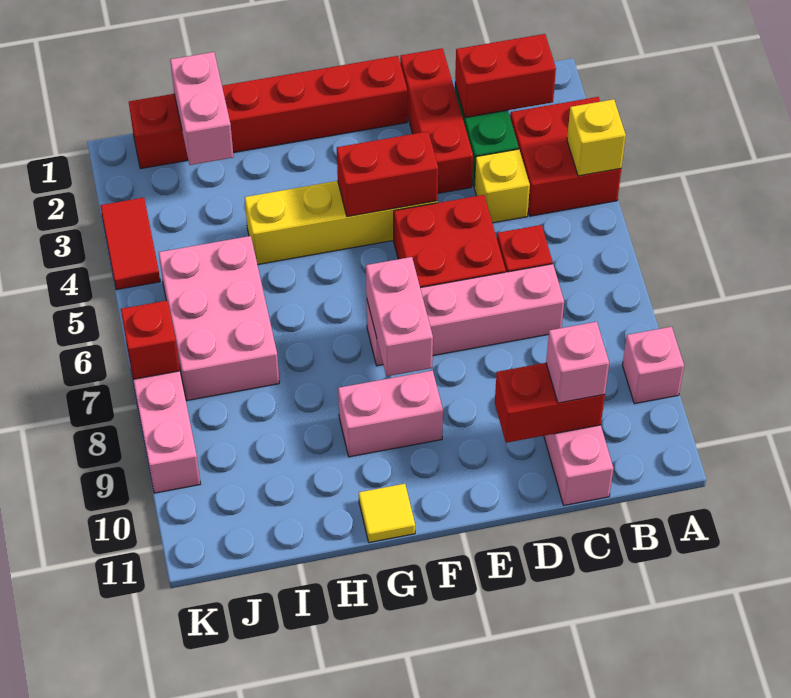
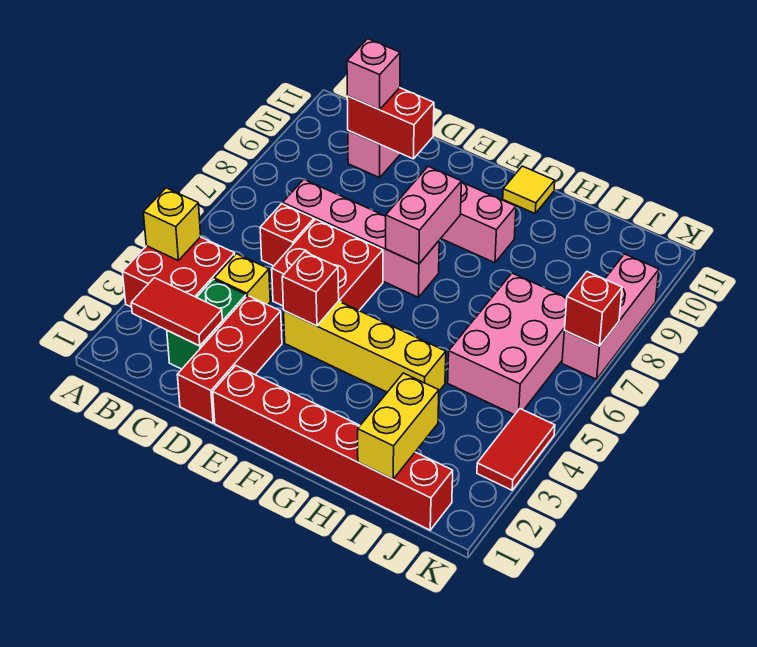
pink brick A9 level 1 -> none
red brick B2:C2 level 2 -> red tile B2:C2 level 2
red brick E4:F4 level 2 -> red brick E4 level 2
pink brick I1:I2 level 2 -> yellow brick I1:I2 level 2

